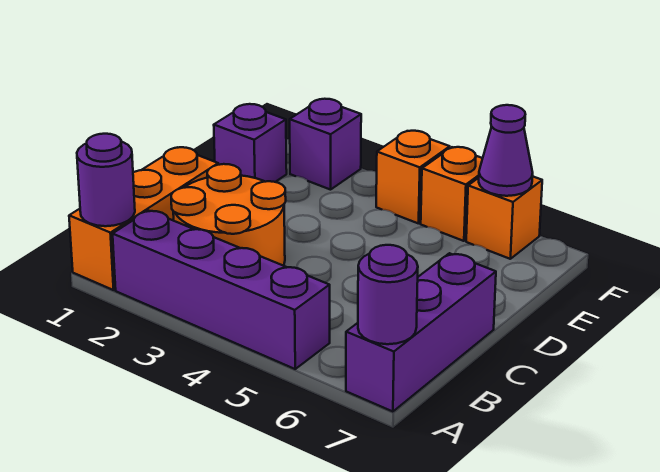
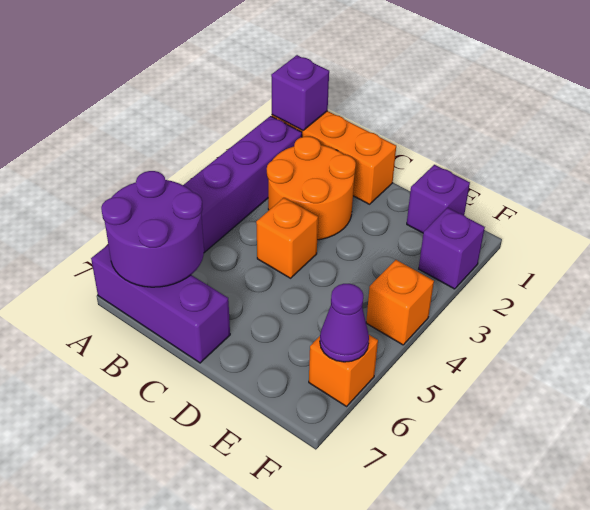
purple round brick A1 level 2 -> purple brick A1 level 2
purple round brick A7 level 2 -> purple round brick A6:B7 level 2
orange brick F5 level 1 -> orange brick C4 level 1

